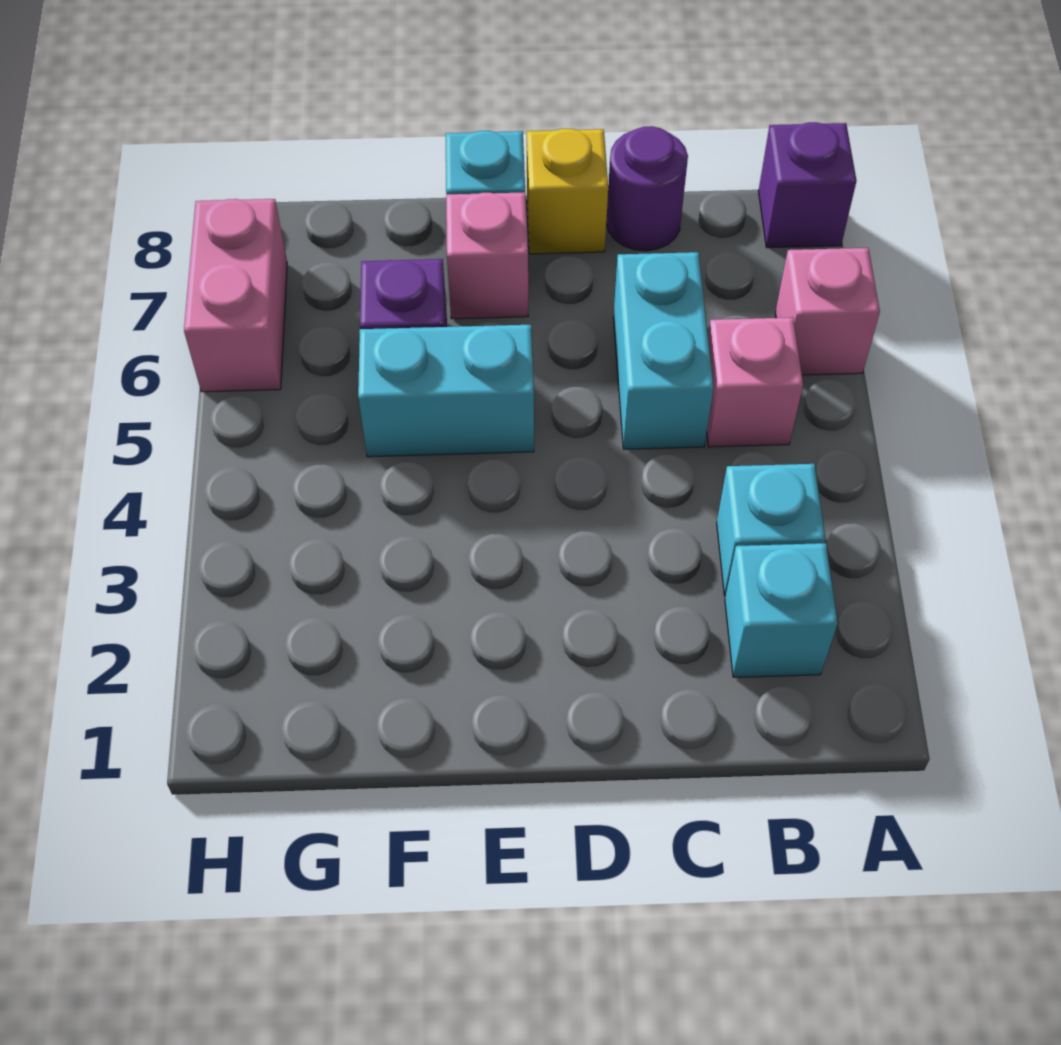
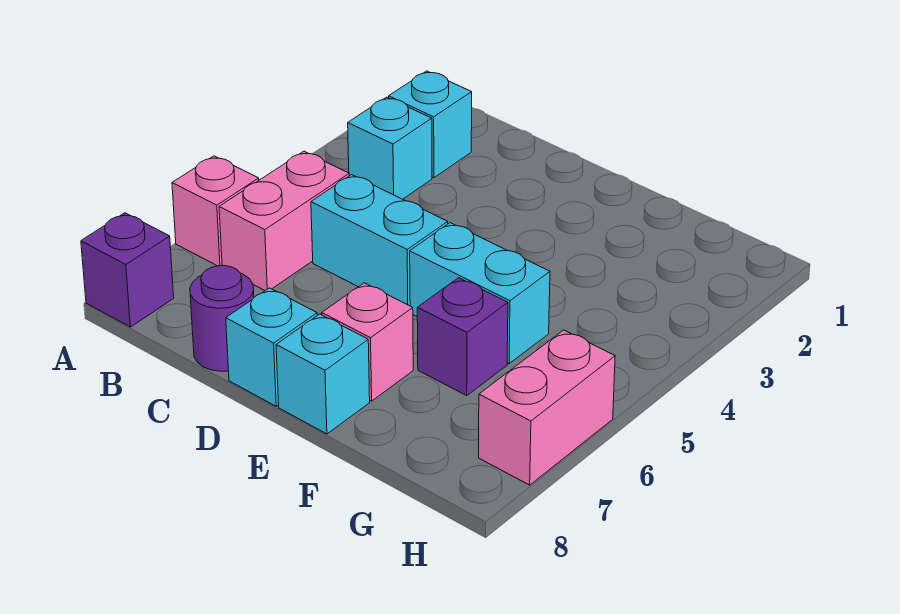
pink brick B5 level 1 -> pink brick B5:B6 level 1
cyan brick C5:C6 level 1 -> cyan brick C5:D5 level 1
yellow brick D8 level 1 -> cyan brick D8 level 1

